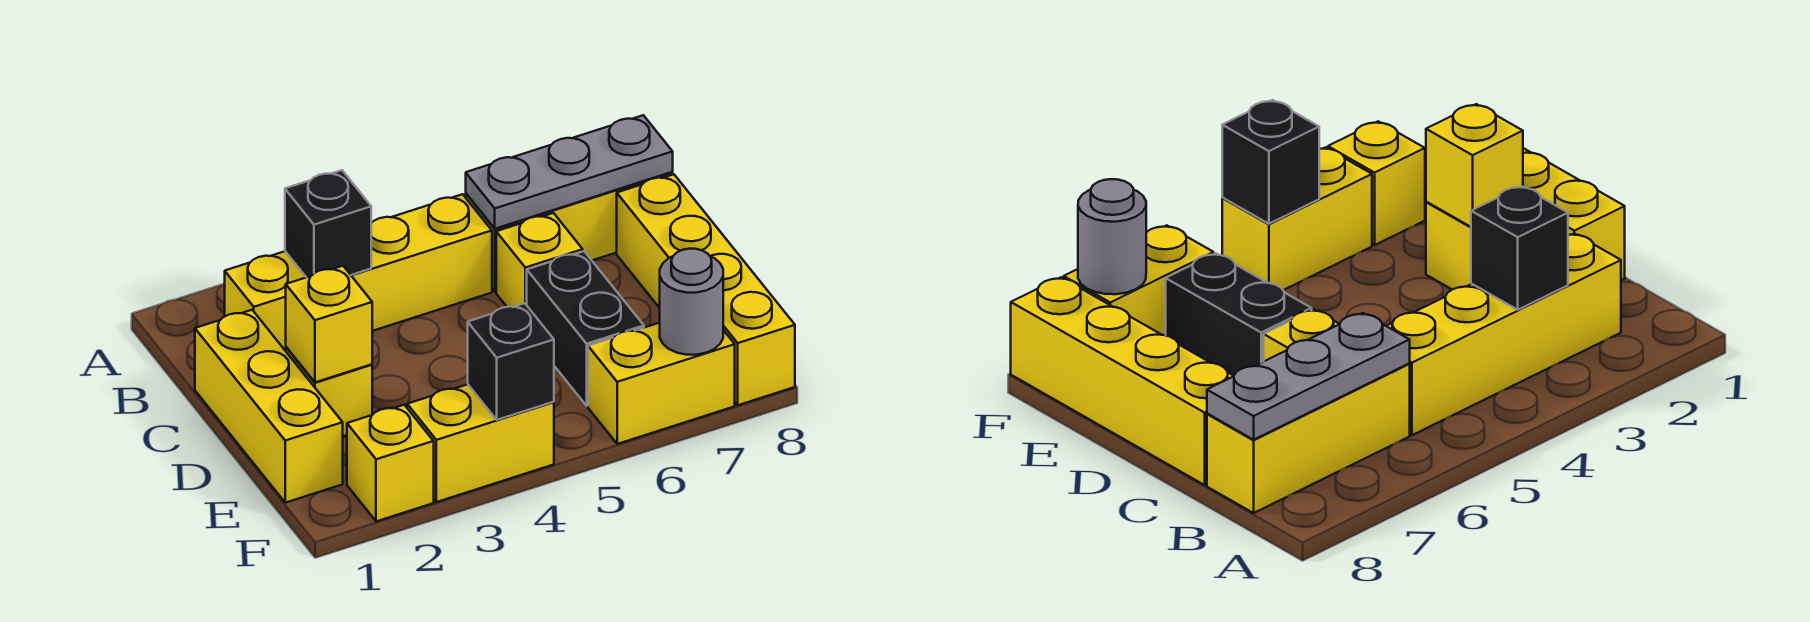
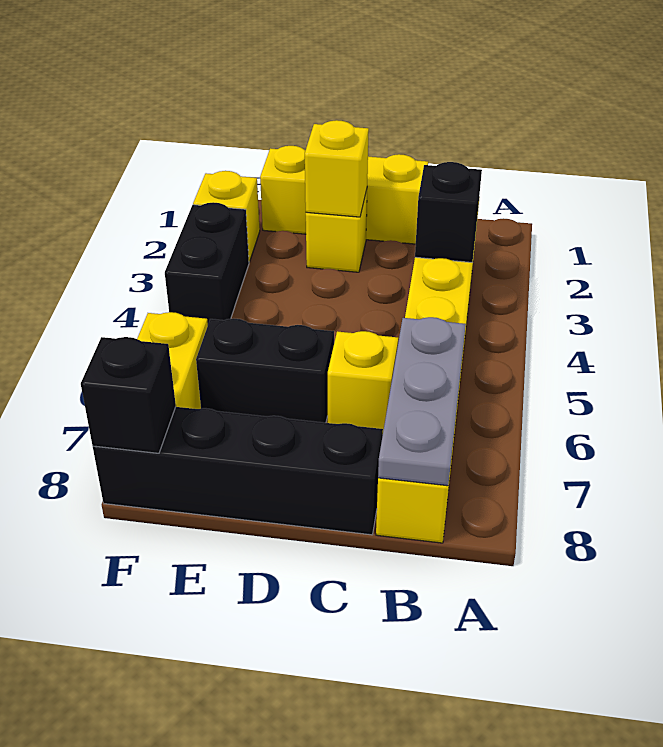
yellow brick C8:F8 level 1 -> black brick C8:F8 level 1
yellow brick F3:F4 level 1 -> black brick F3:F4 level 1
black brick F4 level 2 -> black brick F8 level 2
grey round brick F7 level 2 -> none

